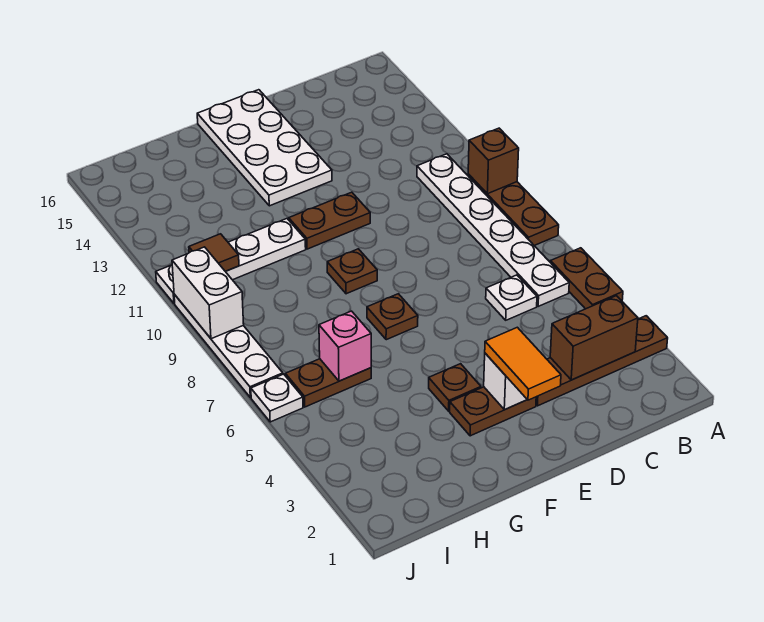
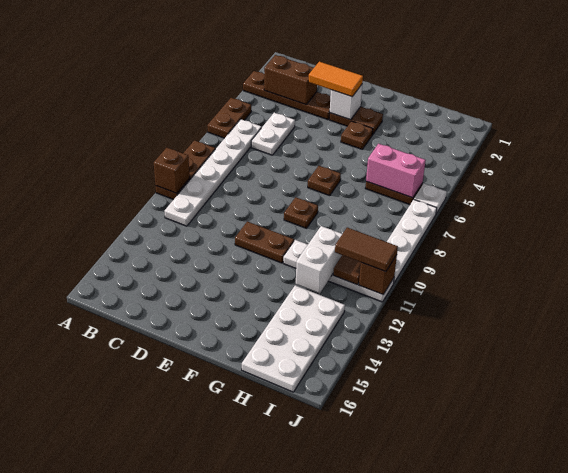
white plate C6 level 1 -> white plate C5:C6 level 1
orange tile E2:E3 level 3 -> orange tile D3:E3 level 3
white plate E13:F16 level 1 -> white plate H13:I16 level 1
pink brick H6 level 2 -> pink brick H6:I6 level 2
none -> brown tile I11:J11 level 3
white brick J9:J10 level 2 -> white brick H11:H12 level 2
none -> brown brick J11 level 2

